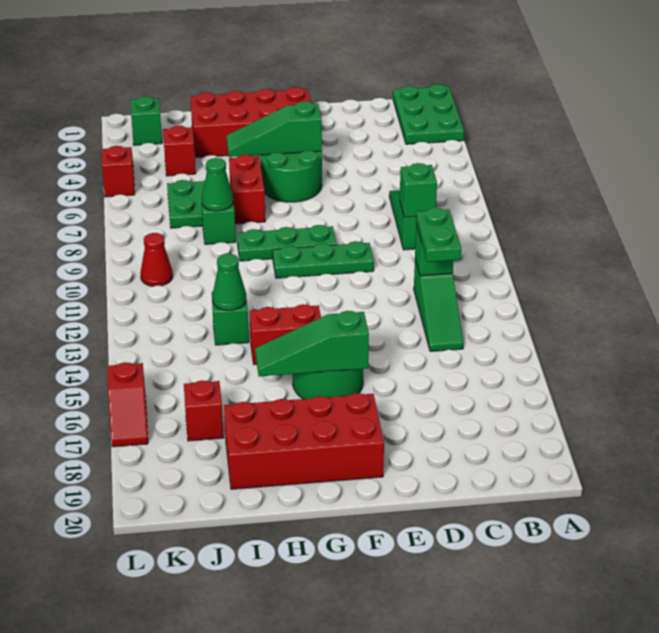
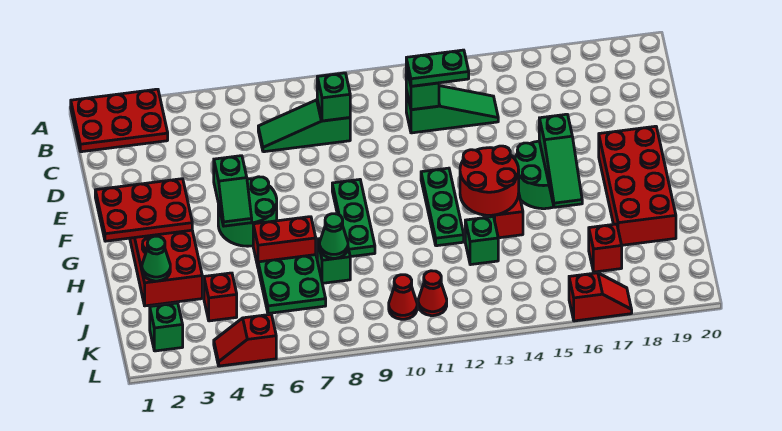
green plate A1:B3 level 1 -> red plate A1:B3 level 1
green plate E10:G10 level 1 -> green plate F12:H12 level 1
none -> red plate F1:G3 level 2
green slope F5:H5 level 2 top F -> green slope F5:G5 level 2 top F
none -> red round brick G13:H14 level 2
green cone I13 level 2 -> green cone I2 level 2
none -> red cone K11 level 1

